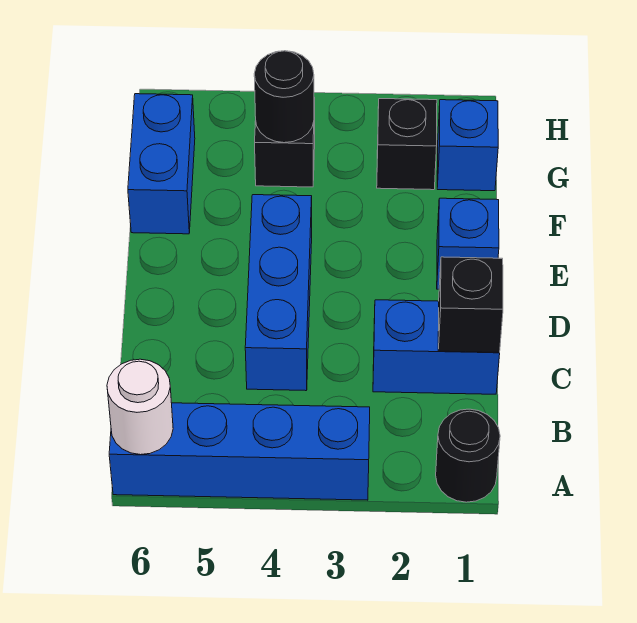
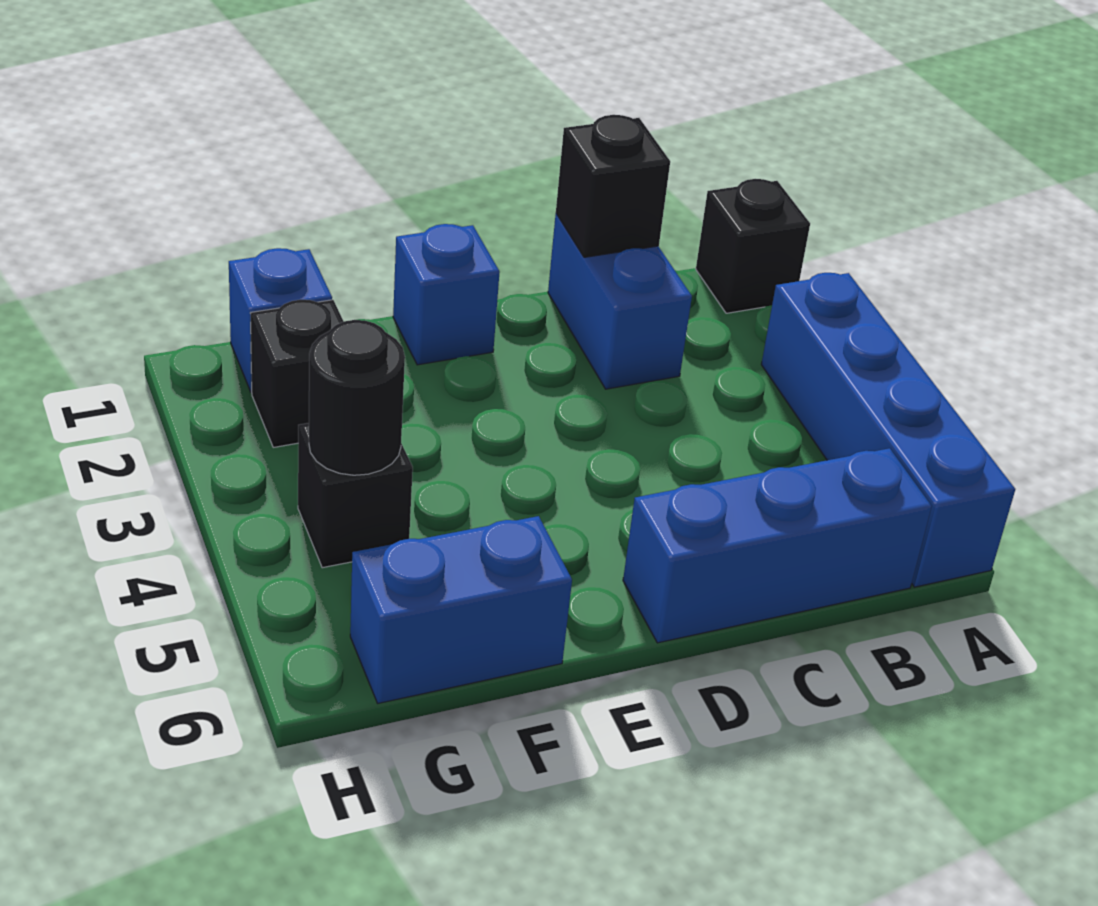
black round brick A1 level 1 -> black brick A1 level 1
white round brick A6 level 2 -> none
blue brick C4:E4 level 1 -> blue brick B6:D6 level 1

